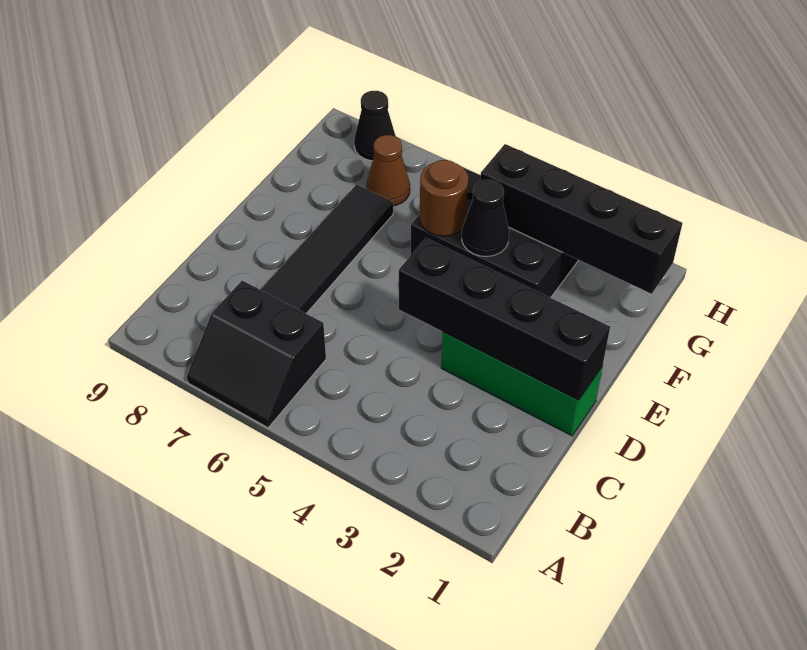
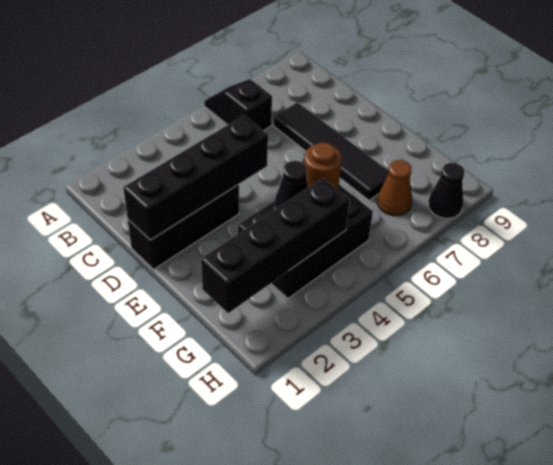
black slope A6:B7 level 1 top B -> black slope A6:B6 level 1 top B
green brick D1:D3 level 1 -> black brick D1:D3 level 1

